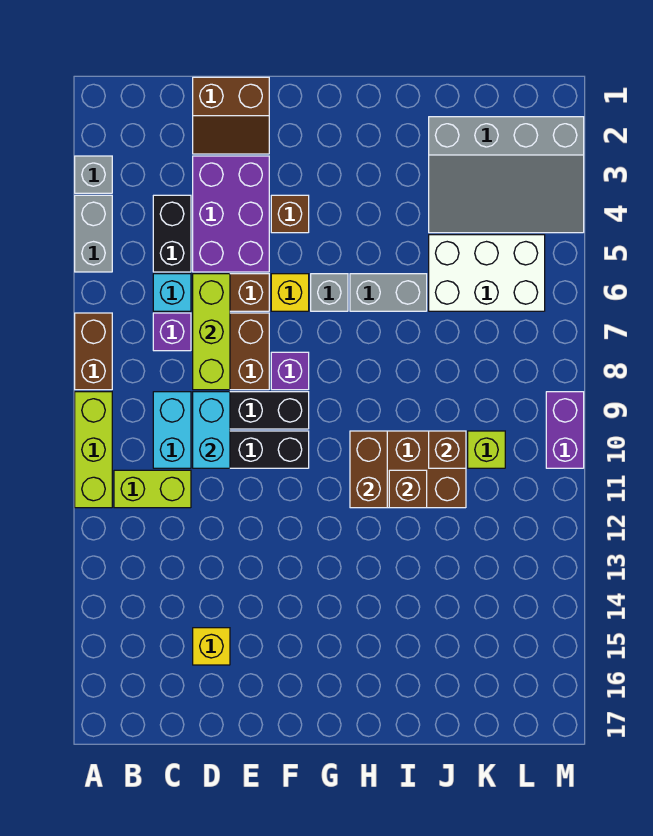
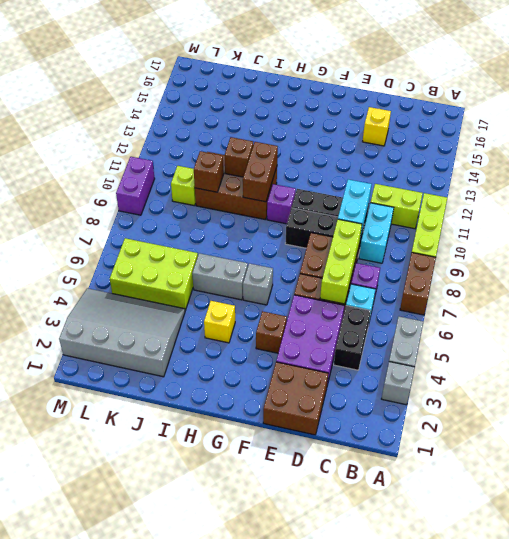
brown slope D1:E2 level 1 top 1 -> brown brick D1:E2 level 1
yellow brick F6 level 1 -> yellow brick H4 level 1
purple brick F8 level 1 -> purple brick G10 level 1
white brick J5:L6 level 1 -> lime brick J5:L6 level 1

